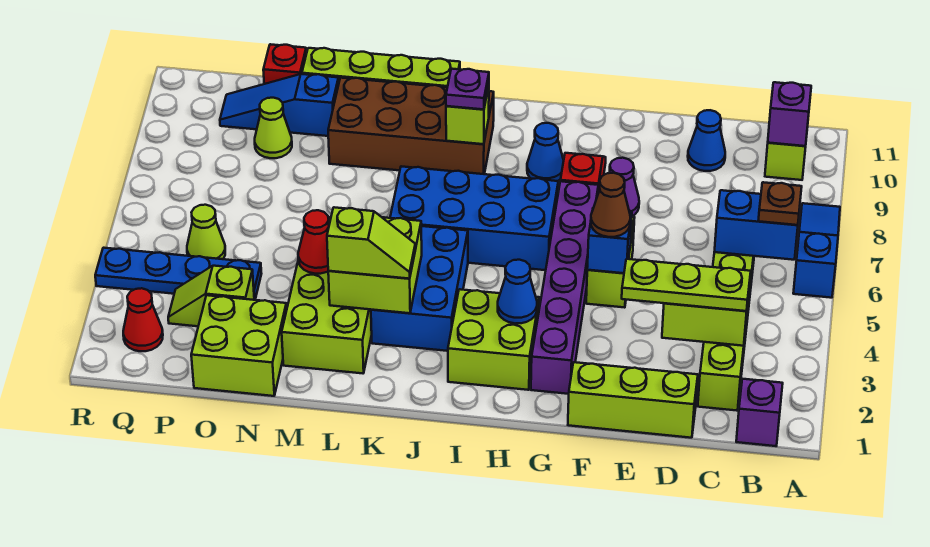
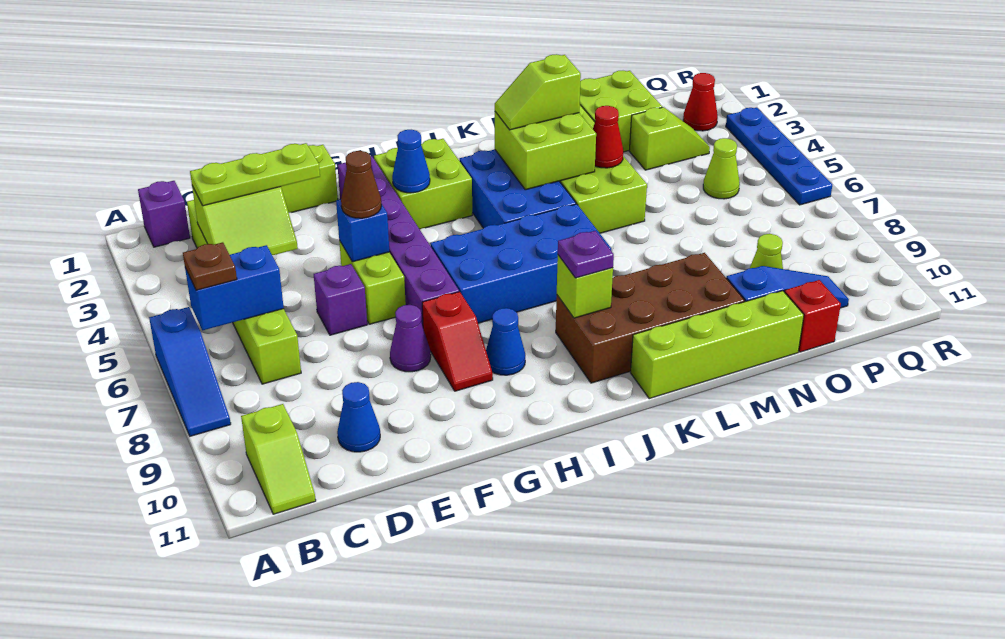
purple brick B10 level 2 -> purple brick E6 level 1
blue plate O4:R4 level 1 -> blue plate R3:R6 level 1

